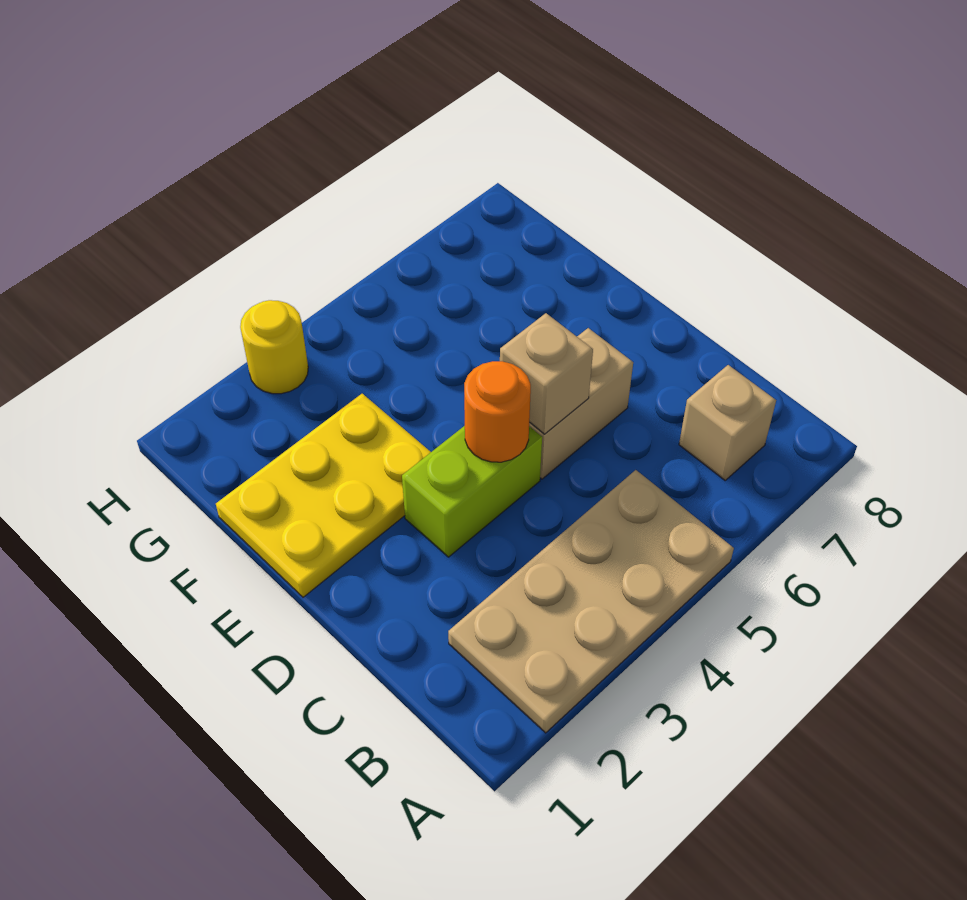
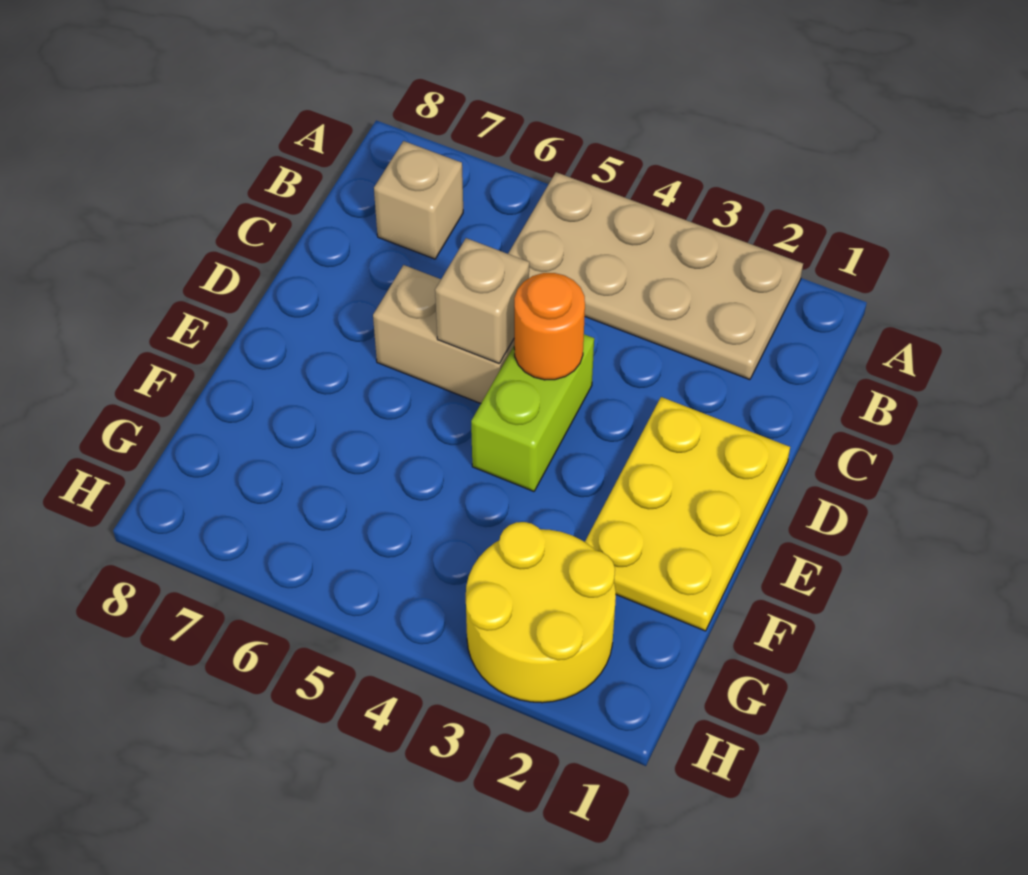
lime brick D3:D4 level 1 -> lime brick D4:E4 level 1
yellow plate E1:F3 level 1 -> yellow plate D1:F2 level 1
yellow round brick H3 level 1 -> yellow round brick G2:H3 level 1

